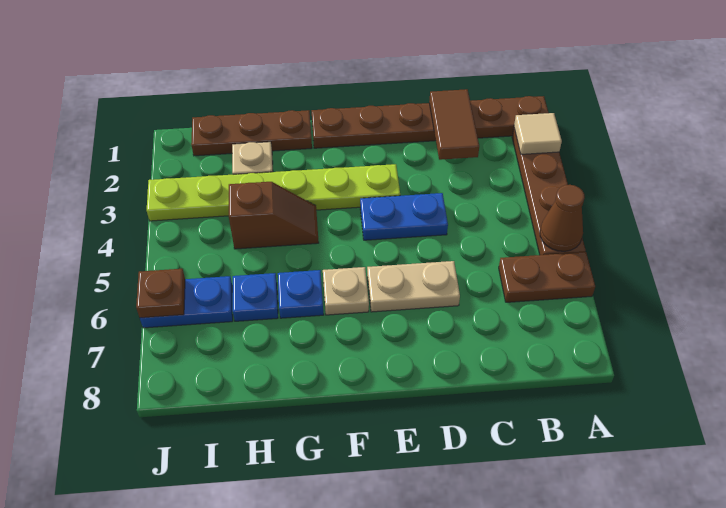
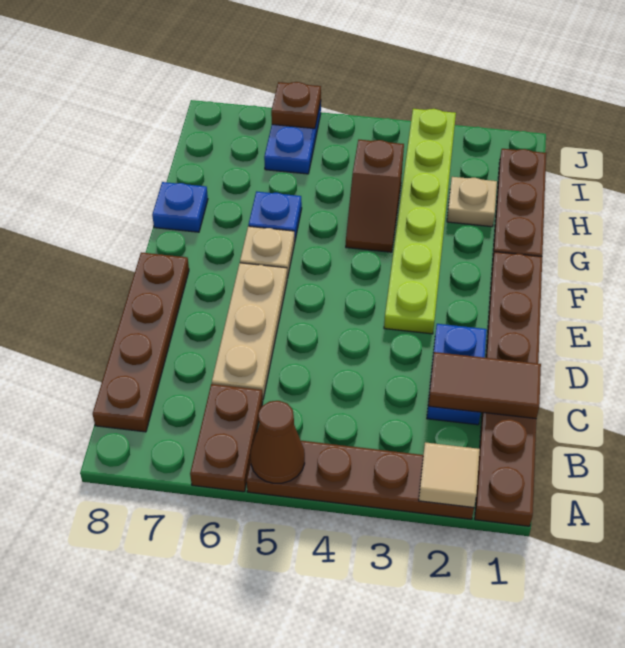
none -> brown plate B8:E8 level 1
blue plate D4:E4 level 1 -> blue plate C2:D2 level 1
tan plate D6:E6 level 1 -> tan plate C6:E6 level 1
blue plate H6 level 1 -> blue plate G8 level 1

